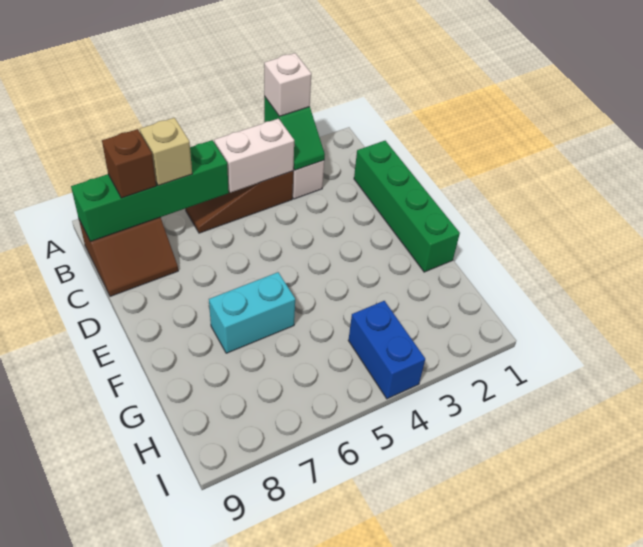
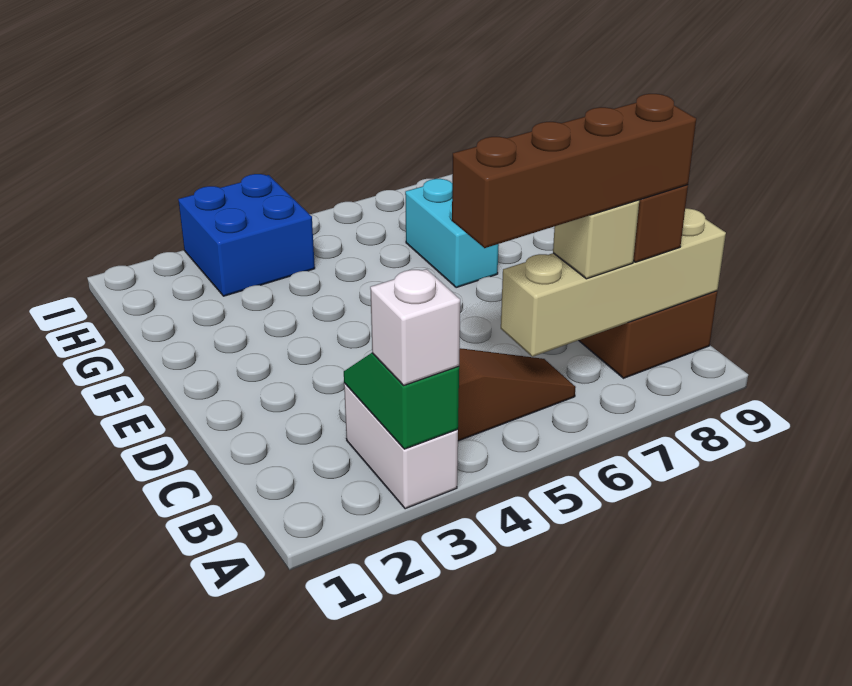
white brick B4:B5 level 2 -> none
none -> brown brick B5:B8 level 4
green brick B6:B9 level 2 -> tan brick B6:B9 level 2
green brick C1:F1 level 1 -> none
cyan brick F6:F7 level 1 -> cyan brick F7:G7 level 1
blue brick H4:I4 level 1 -> blue brick H3:I4 level 1

